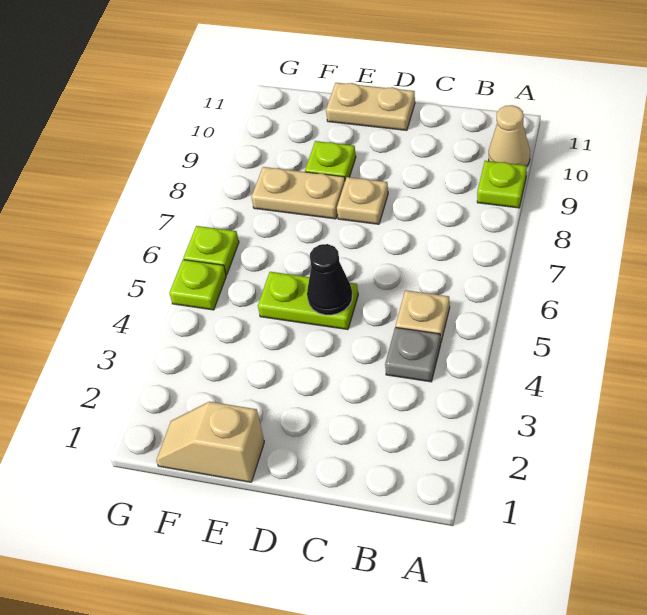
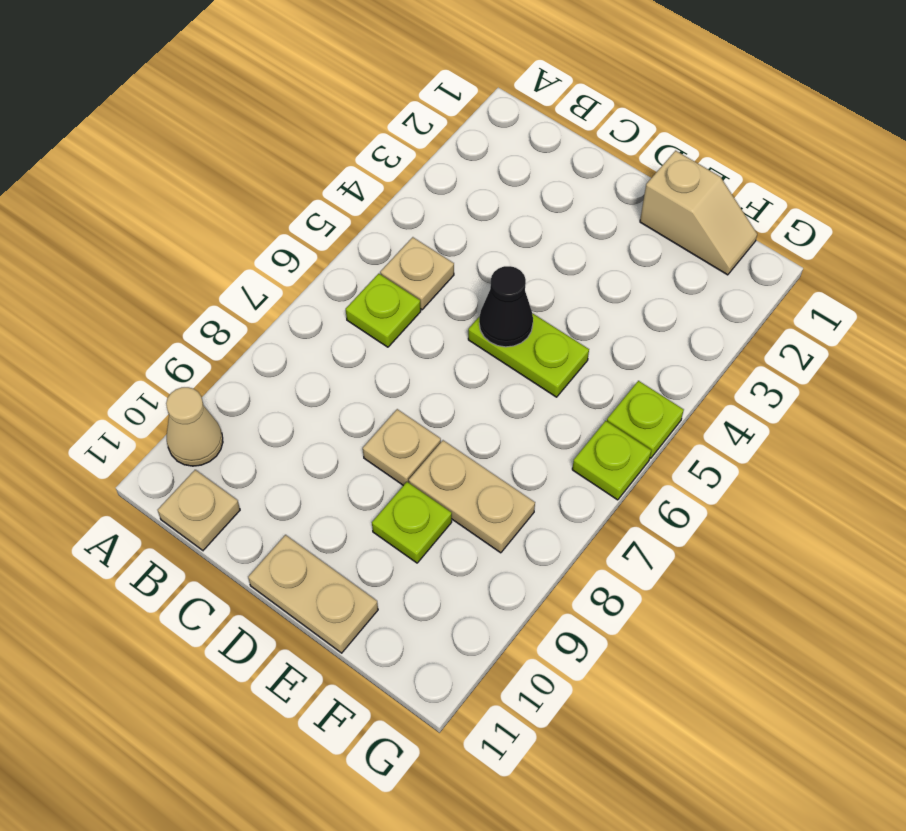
lime plate A9 level 1 -> lime plate B6 level 1
grey plate B4 level 1 -> none
none -> tan plate B11 level 1

